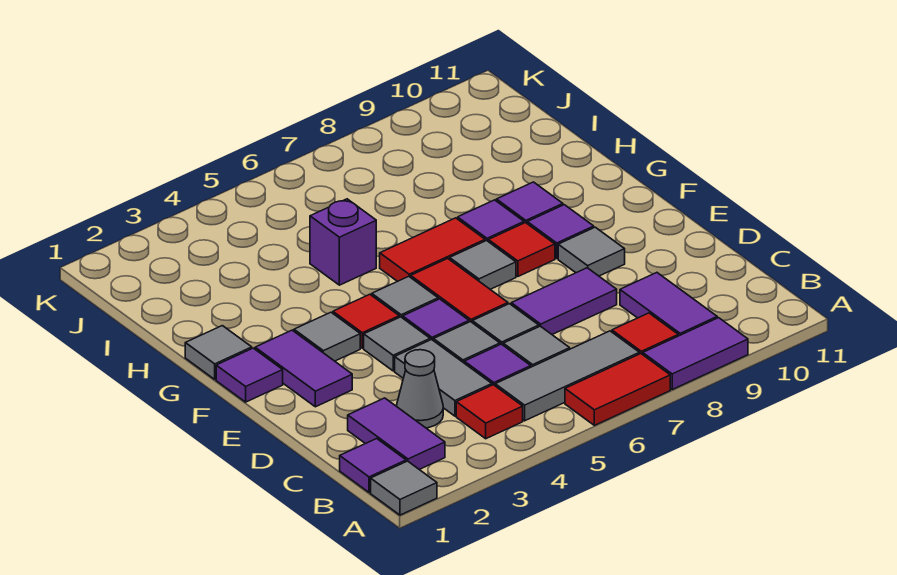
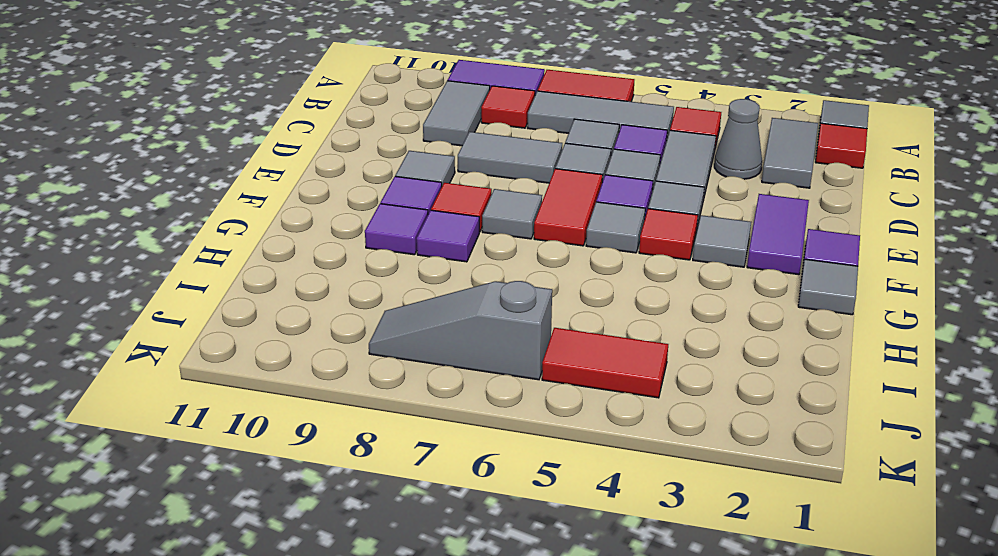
purple tile B1 level 1 -> red tile B1 level 1
purple tile B2:C2 level 1 -> grey tile B2:C2 level 1
purple tile B9:C9 level 1 -> grey tile B9:C9 level 1
purple tile D7:D8 level 1 -> grey tile D7:D8 level 1
red tile G6:G7 level 1 -> red tile J4:J5 level 1
purple brick H5 level 1 -> none
none -> grey slope J6:J8 level 1 top 6

